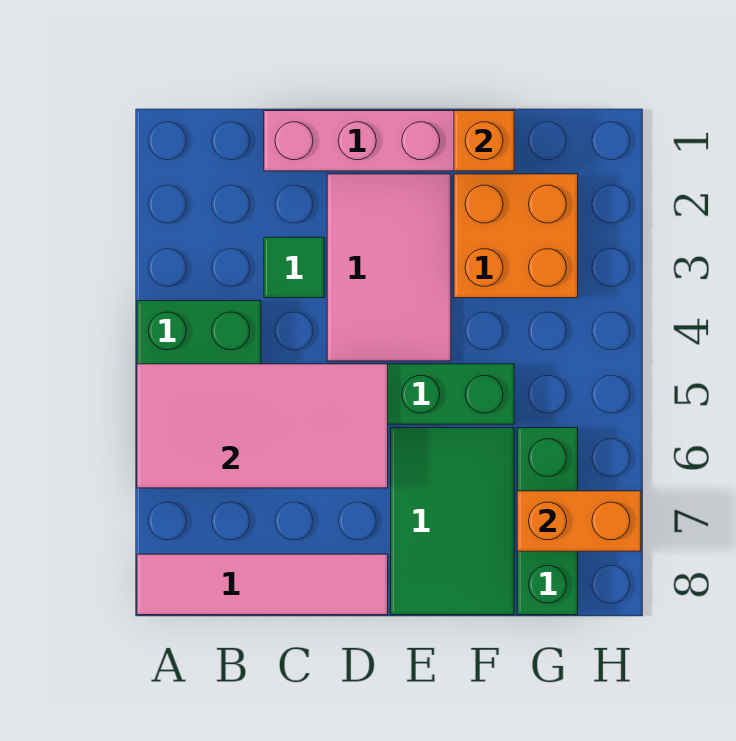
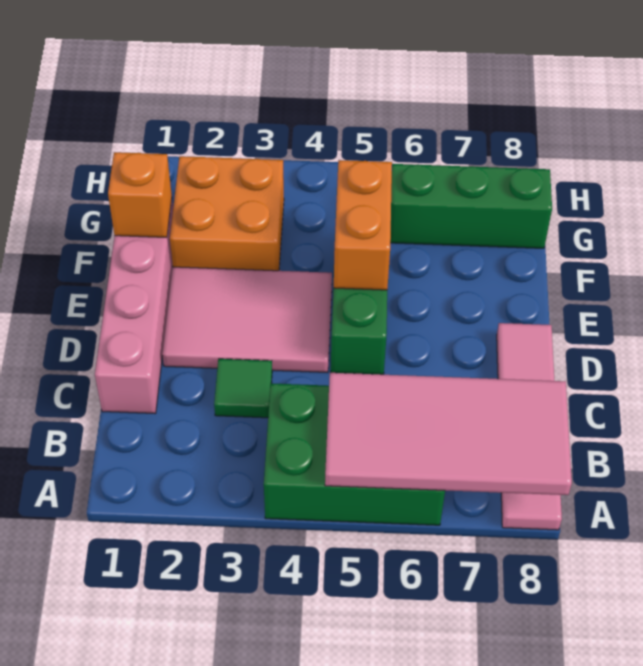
pink tile A5:D6 level 2 -> pink tile A5:B8 level 2
green tile E6:F8 level 1 -> none
orange brick G7:H7 level 2 -> orange brick E5:F5 level 2

